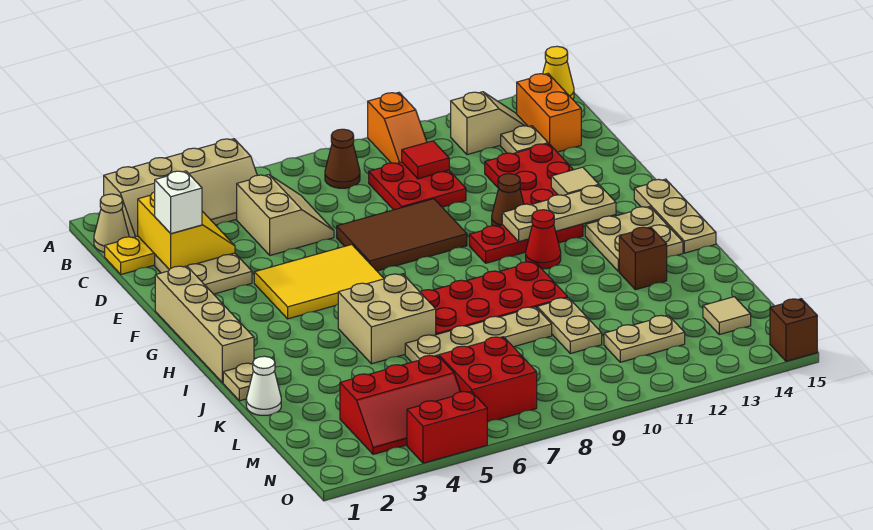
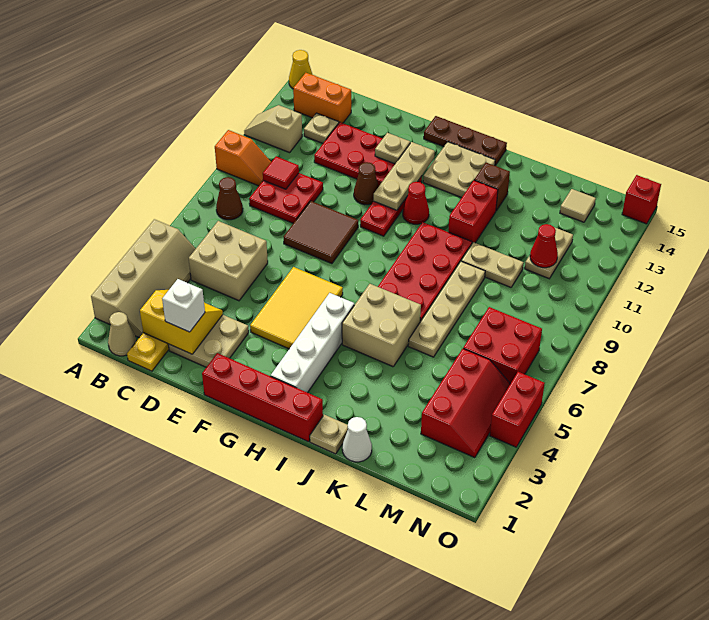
tan slope B12:B13 level 1 top 12 -> tan slope A12:B12 level 1 top B
tan slope C5:D6 level 1 top 5 -> tan brick C5:D6 level 1
brown tile E7:F9 level 1 -> brown tile E8:F9 level 1
tan brick F1:I1 level 1 -> red brick F1:I1 level 1
tan tile F13 level 2 -> tan plate F13 level 2
tan plate G15:I15 level 1 -> brown plate G15:I15 level 1
none -> white brick H2:H5 level 1
none -> red brick J11:J12 level 1
none -> red cone M11 level 2
brown brick O15 level 1 -> red brick O15 level 1

